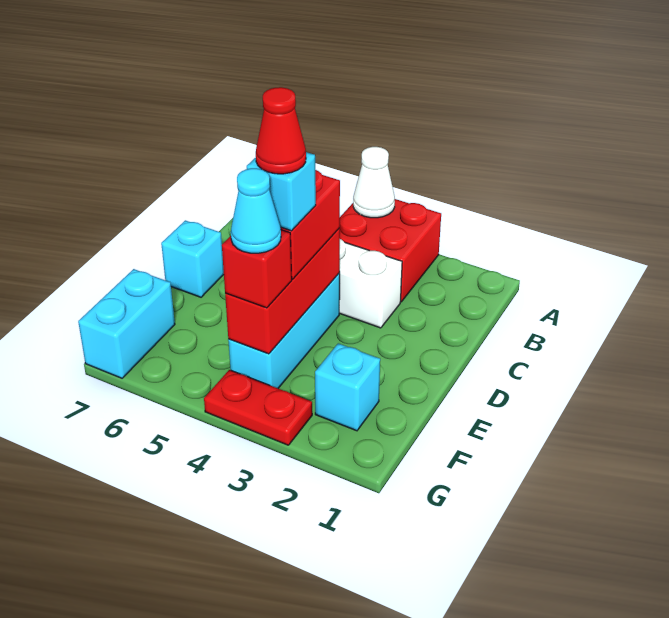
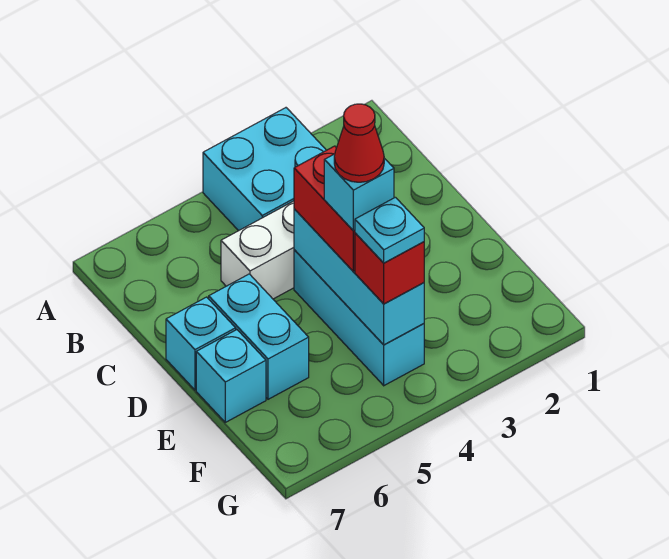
red brick A3:B4 level 1 -> cyan brick A3:B4 level 1
white cone A4 level 2 -> none
red brick D4:F4 level 2 -> cyan brick D4:F4 level 2
cyan brick F2 level 1 -> cyan brick E7 level 1
cyan cone F4 level 4 -> cyan plate F4 level 4
cyan brick F7:G7 level 1 -> cyan brick D6:E6 level 1
red plate G3:G4 level 1 -> none

